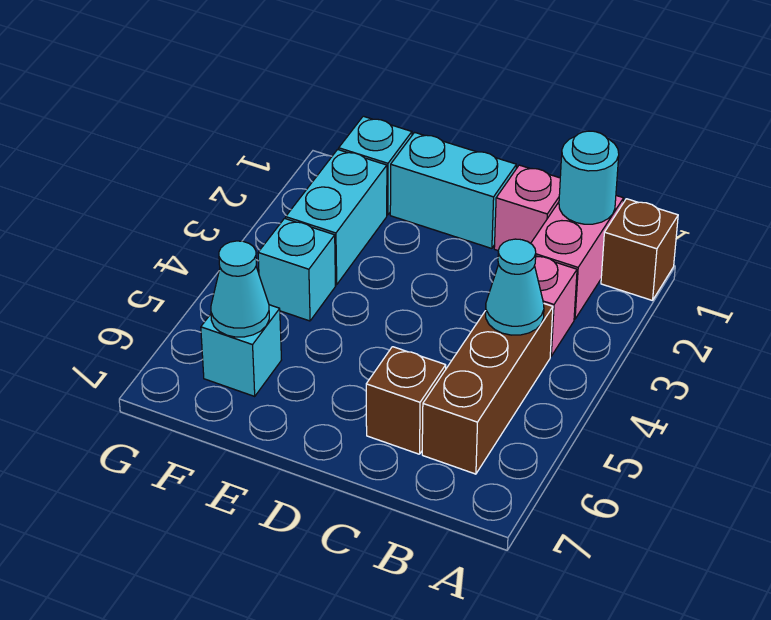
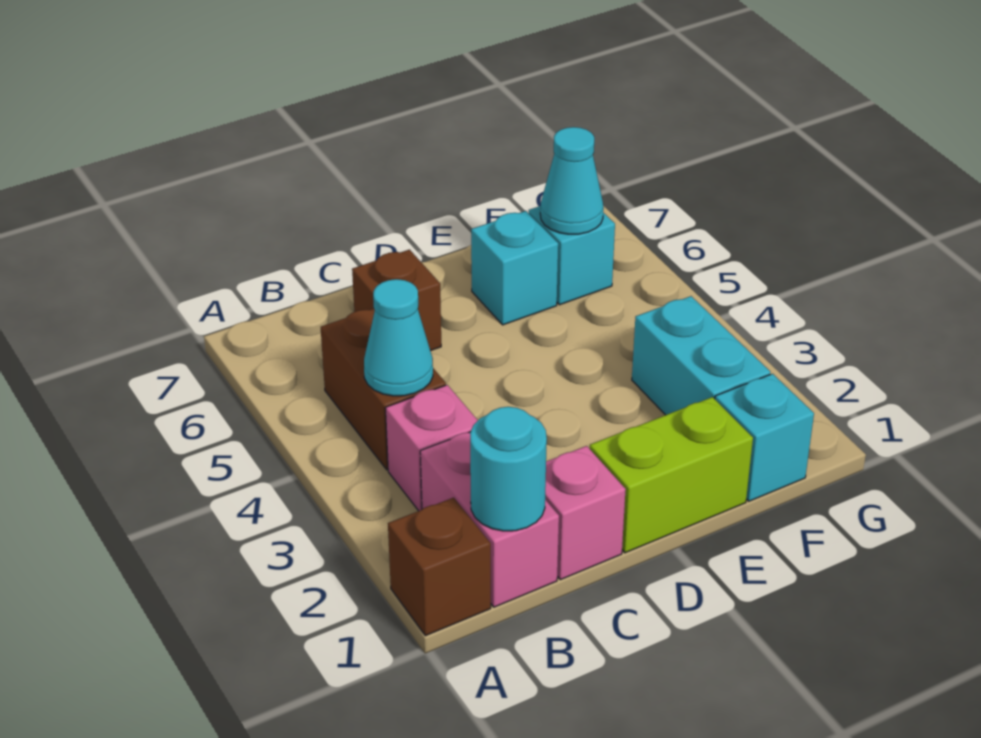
brown brick B4:B6 level 1 -> brown brick B4:B5 level 1
cyan brick D1:E1 level 1 -> lime brick D1:E1 level 1
cyan brick F4 level 1 -> cyan brick E6 level 1

